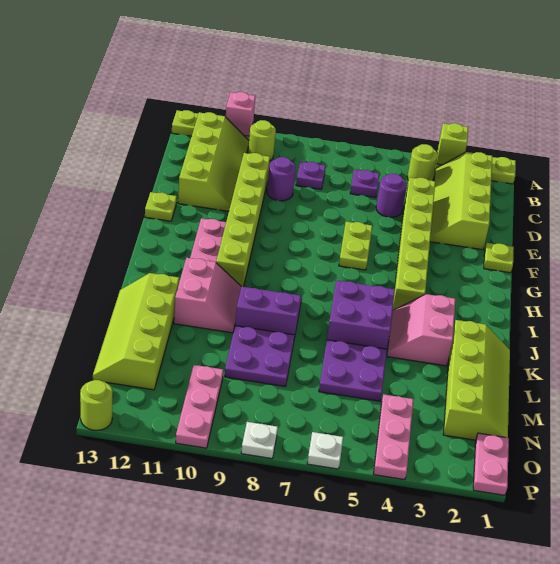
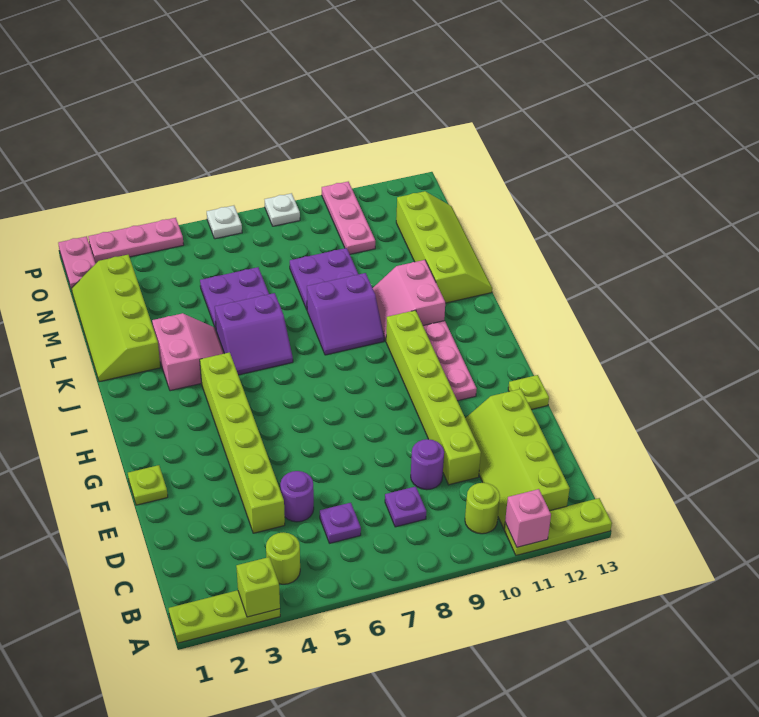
lime slope B2:E3 level 1 top 2 -> none
lime plate F6:G6 level 1 -> none
purple brick J5:K6 level 1 -> purple slope J5:K6 level 1 top K
pink plate N4:P4 level 1 -> pink plate P2:P4 level 1
lime round brick P13 level 1 -> none

